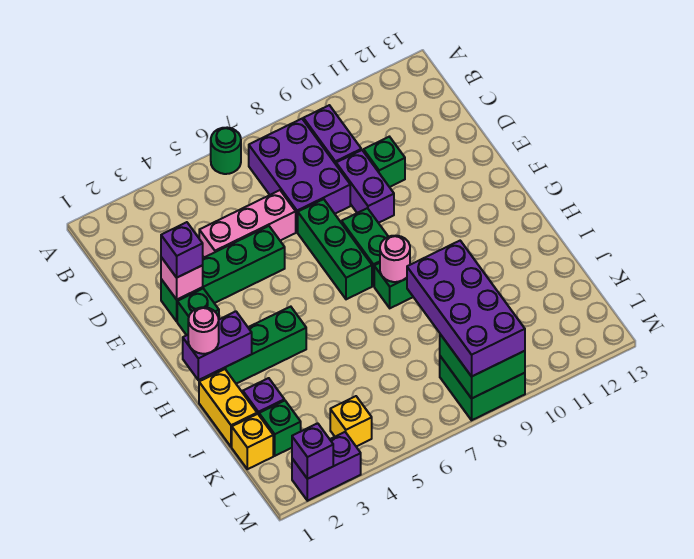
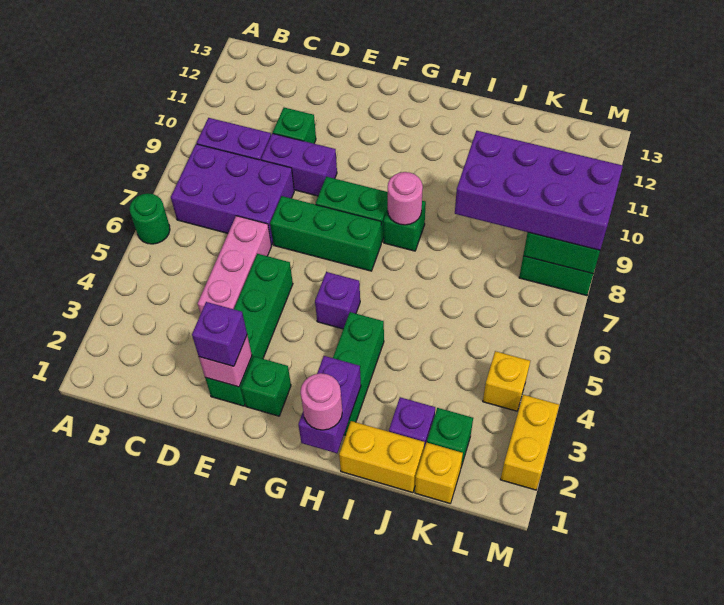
purple brick M2:M3 level 1 -> yellow brick M2:M3 level 1
purple brick M2 level 2 -> purple brick G5 level 1

